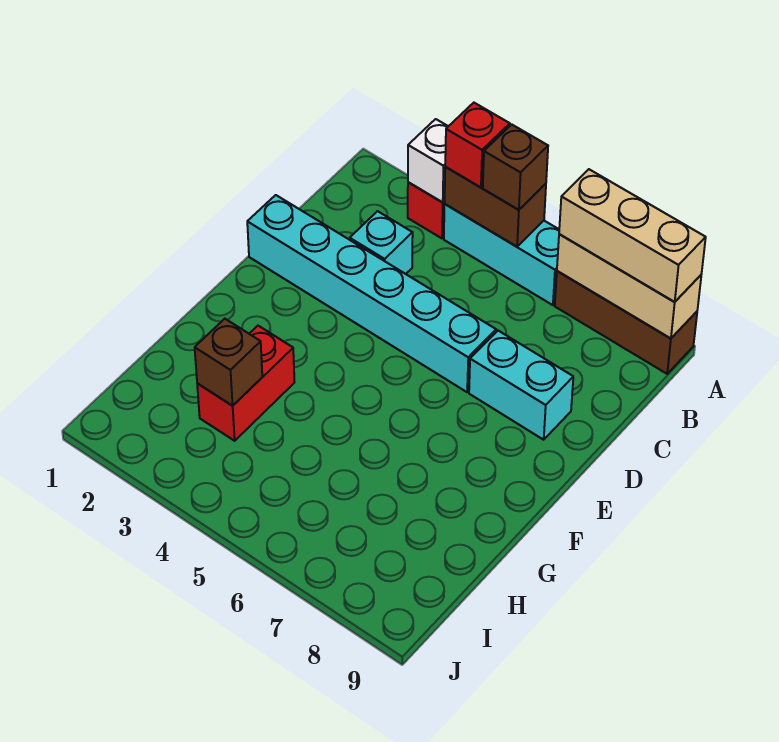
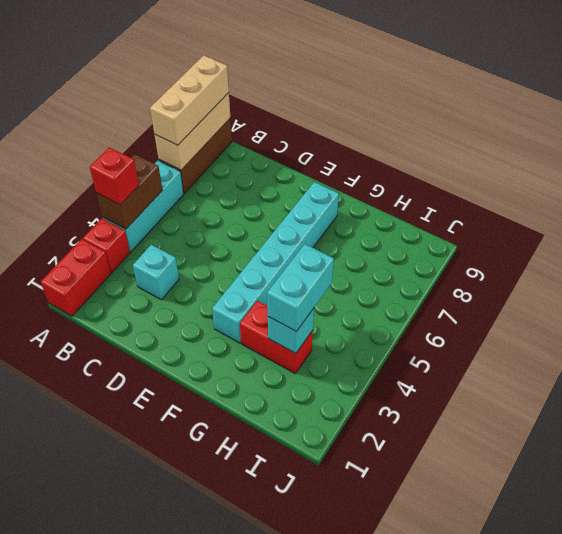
none -> red brick A1:A2 level 1
white brick A3 level 2 -> none
brown brick A5 level 3 -> none
cyan brick D1:D6 level 1 -> cyan brick F3:F8 level 1
cyan brick D7:D8 level 1 -> cyan brick H3:H4 level 3
brown brick H3 level 2 -> cyan brick H3 level 2

